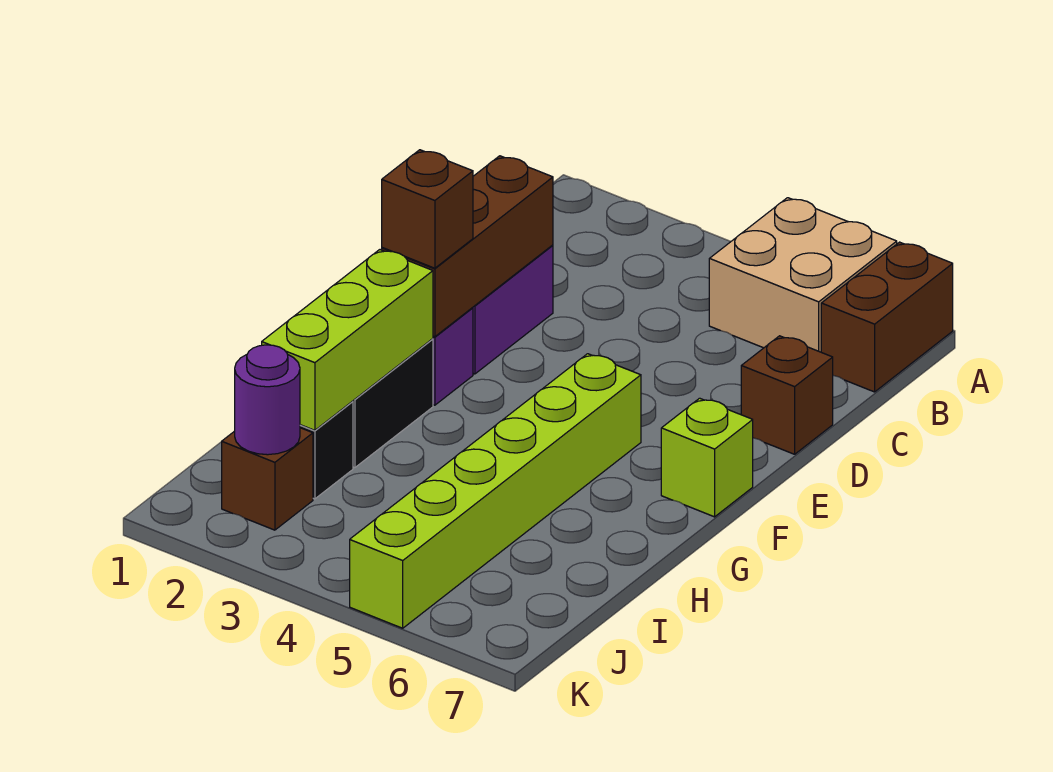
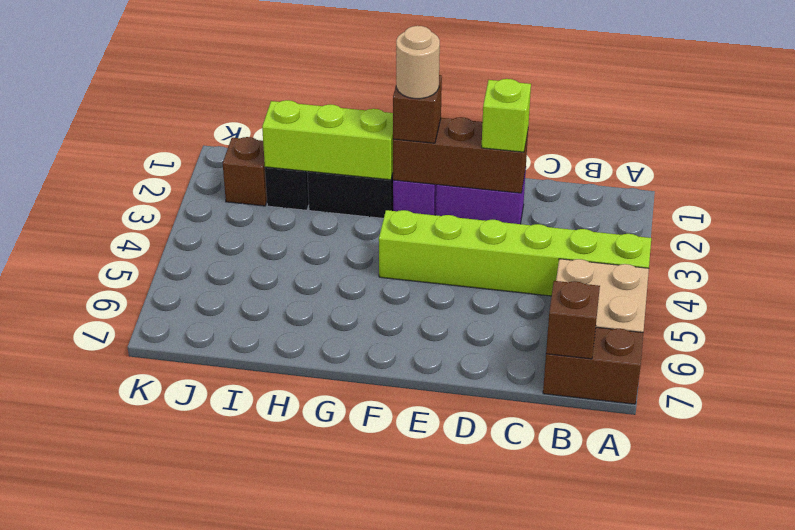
brown brick D7 level 1 -> brown brick B7 level 2
none -> tan round brick F2 level 4
lime brick F5:K5 level 1 -> lime brick A4:F4 level 1
lime brick F7 level 1 -> lime brick D2 level 3
purple round brick J2 level 2 -> none

